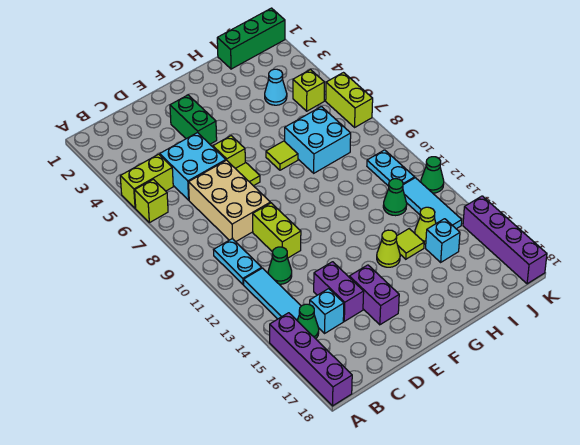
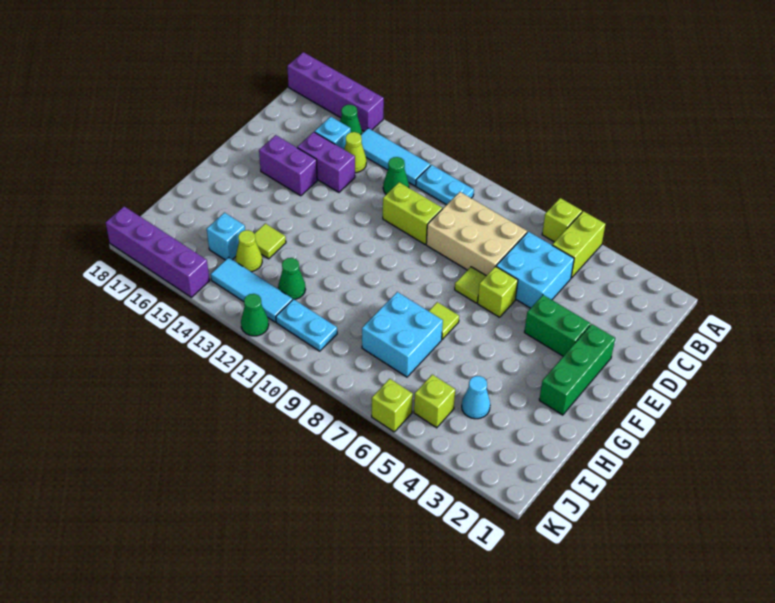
lime cone G14 level 1 -> lime cone C14 level 1
green brick I1:K1 level 1 -> green brick E2:G2 level 1
lime brick K6:K7 level 1 -> lime brick K6 level 1

